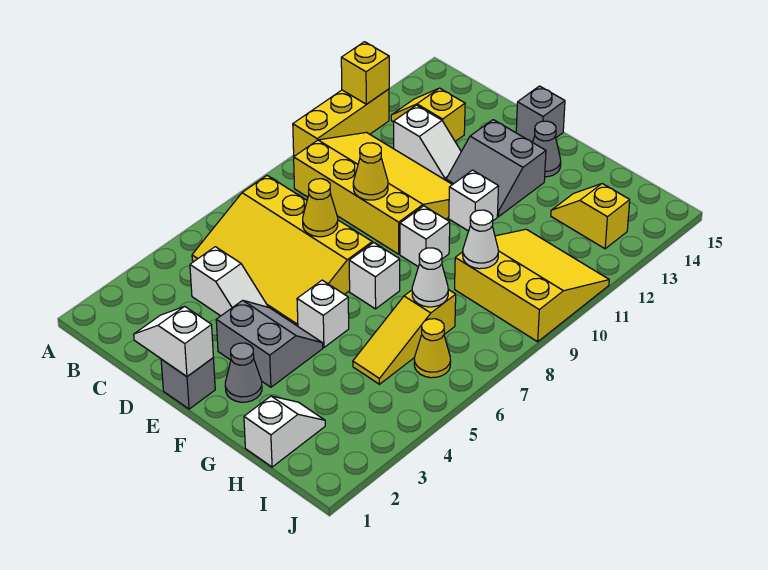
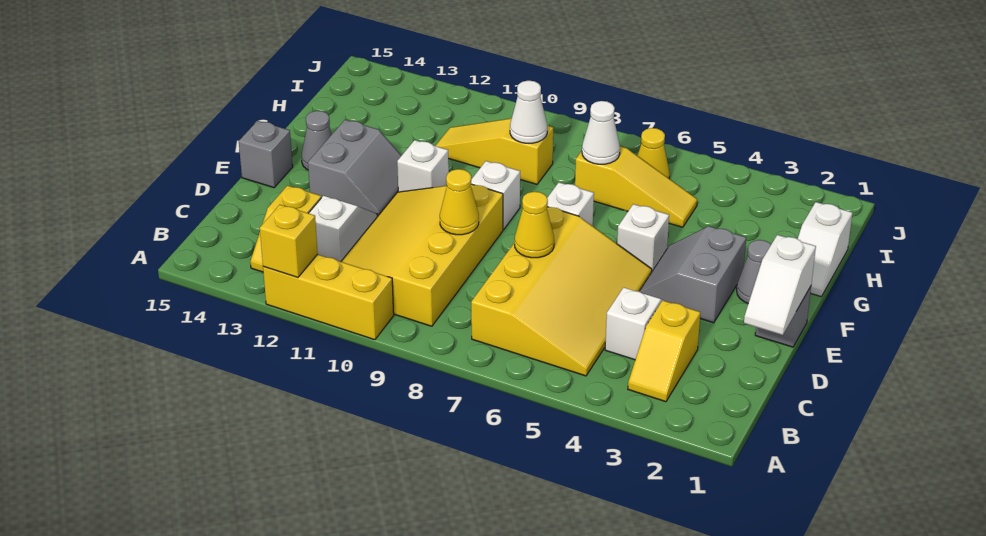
white slope H1:H2 level 1 top 1 -> white slope G1:H1 level 1 top H
yellow slope H9:J11 level 1 top 9 -> yellow slope H9:H11 level 1 top 9
yellow slope H13:I13 level 1 top I -> yellow slope B3:C3 level 1 top C

